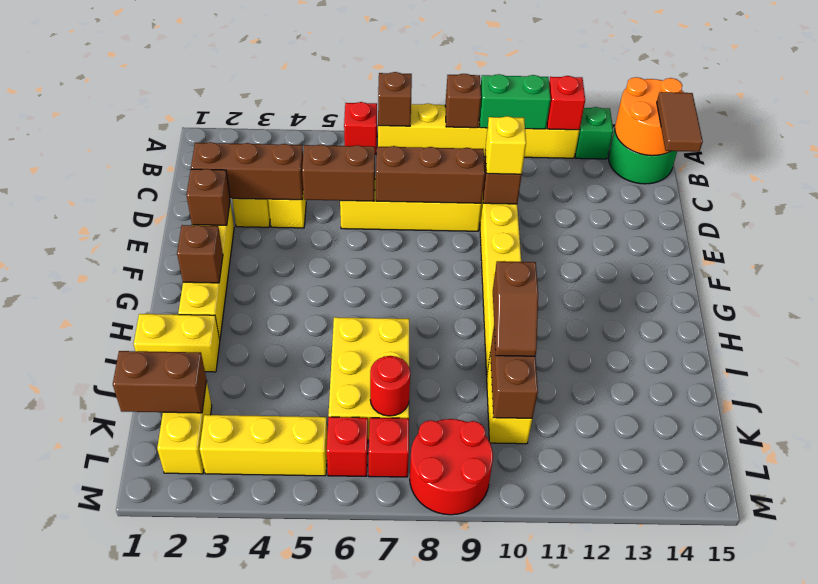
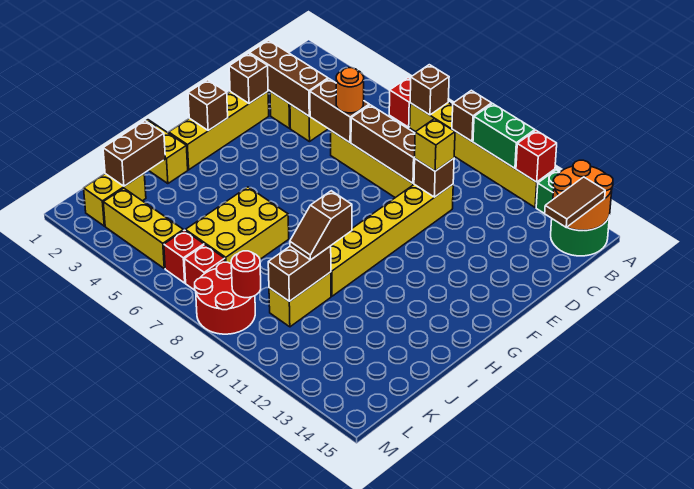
none -> orange round brick D6 level 3
brown brick K1:K2 level 2 -> brown brick J2:K2 level 2
red round brick K7 level 2 -> red round brick L9 level 2

